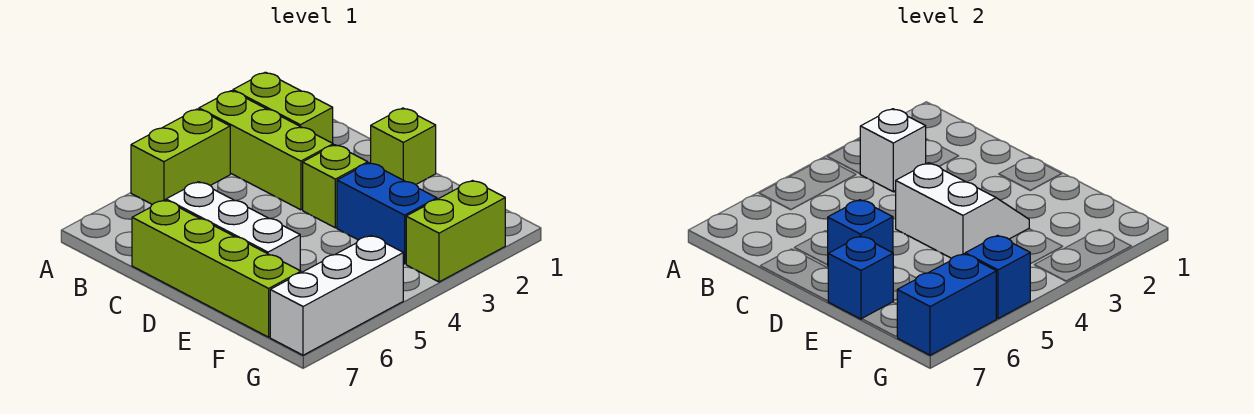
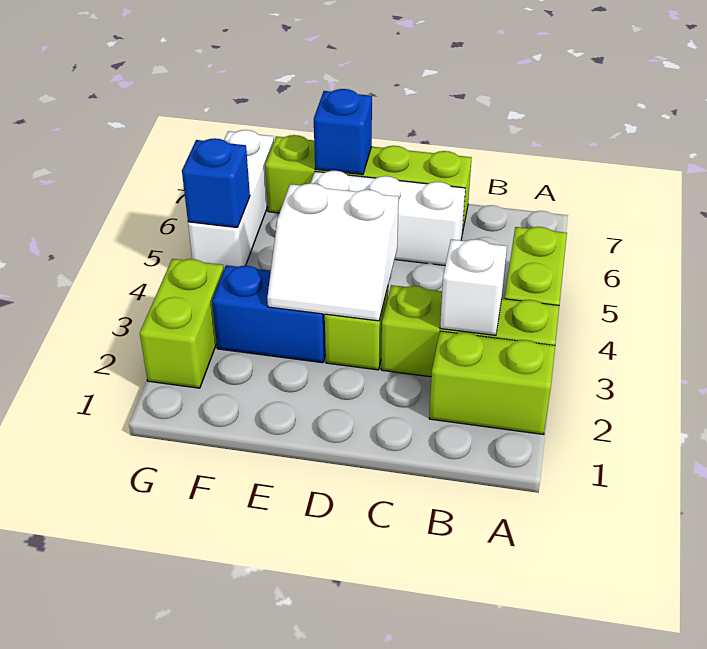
lime brick D1 level 1 -> none
blue brick D6 level 2 -> none
blue brick G6:G7 level 2 -> none

